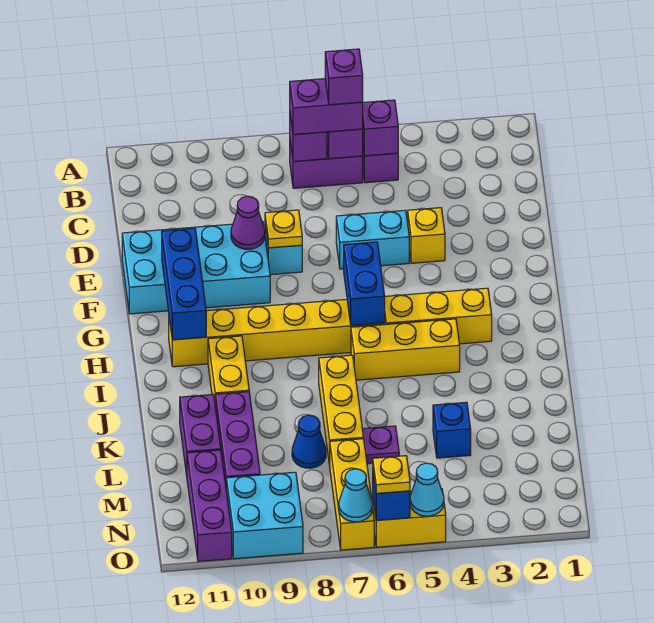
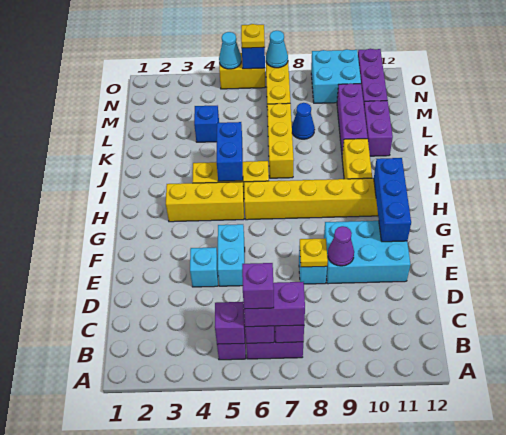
yellow brick E4 level 1 -> cyan brick E4 level 1
cyan brick E5:E6 level 1 -> cyan brick E5:F5 level 1
cyan brick E9:F12 level 1 -> cyan brick E9:F11 level 1
blue brick G6:H6 level 2 -> blue brick I5:J5 level 2
purple plate L6 level 1 -> none

